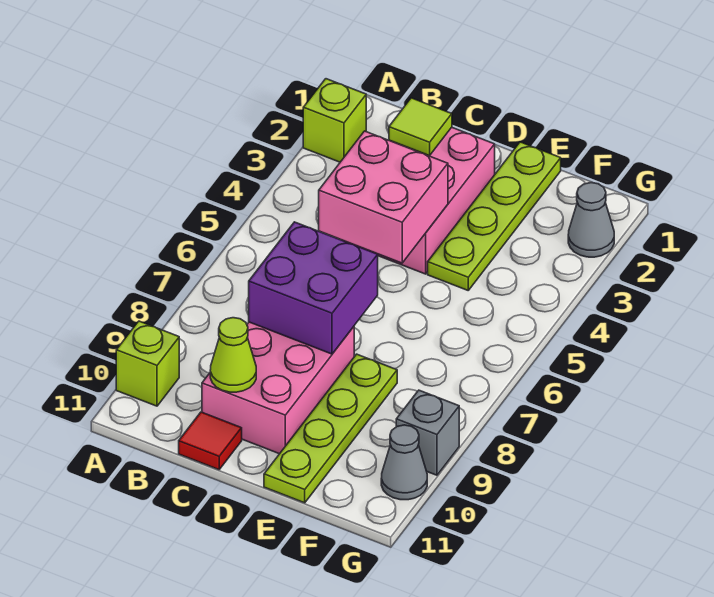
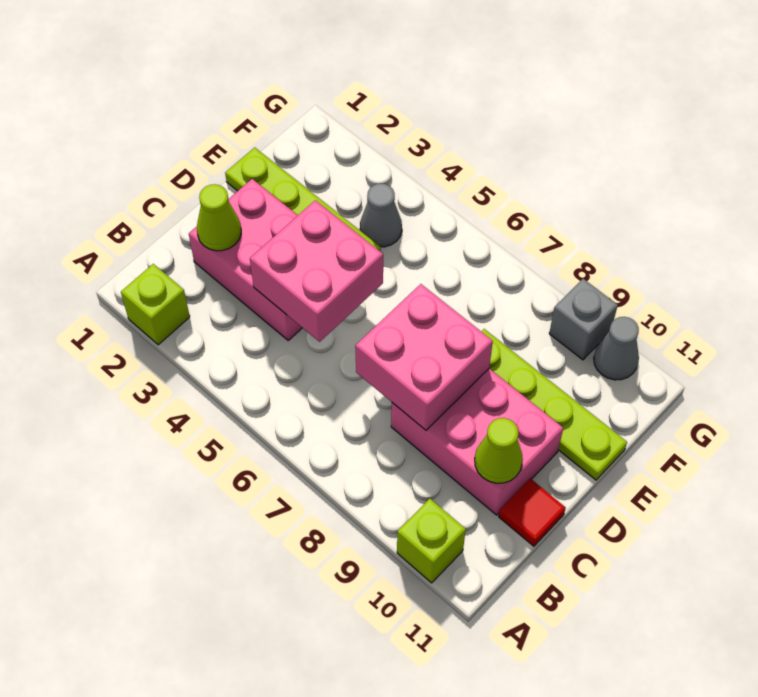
lime tile C2 level 2 -> lime cone C2 level 2
purple brick C7:D8 level 2 -> pink brick C7:D8 level 2
grey cone G2 level 1 -> grey cone F4 level 1

